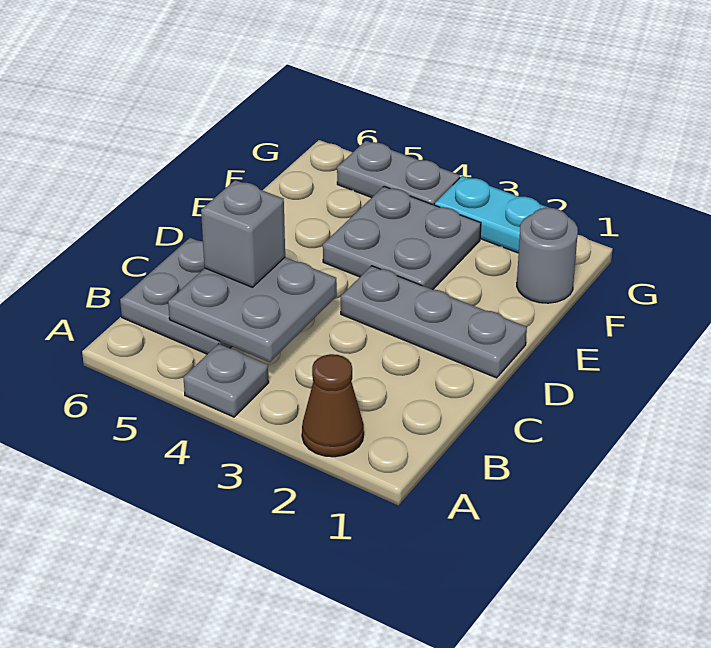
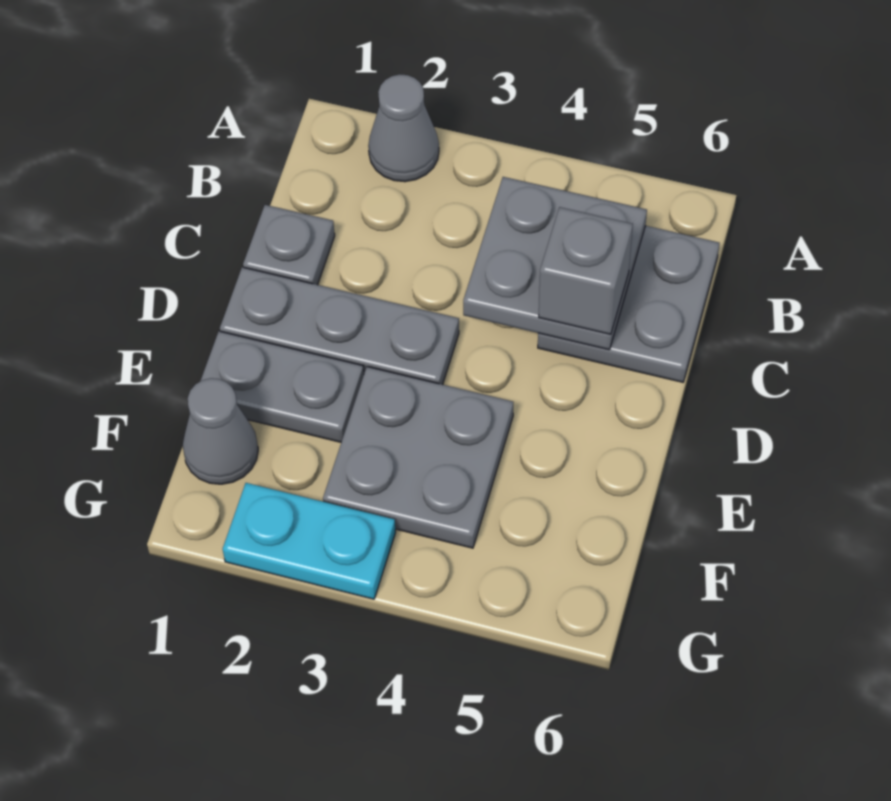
brown cone A2 level 1 -> grey cone A2 level 1
grey plate A4 level 1 -> grey plate C1 level 1
grey round brick F1 level 1 -> grey cone F1 level 1
grey plate G4:G5 level 1 -> grey plate E1:E2 level 1

